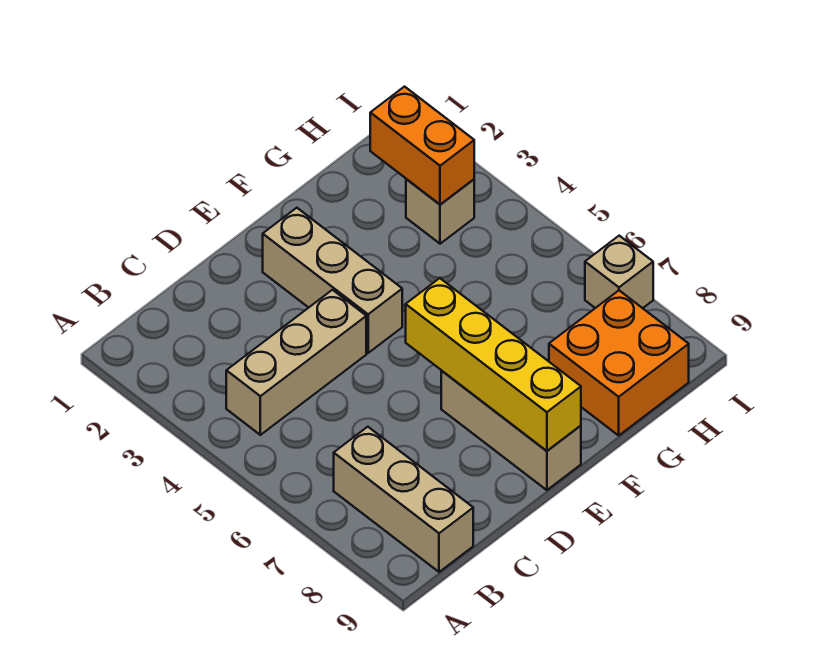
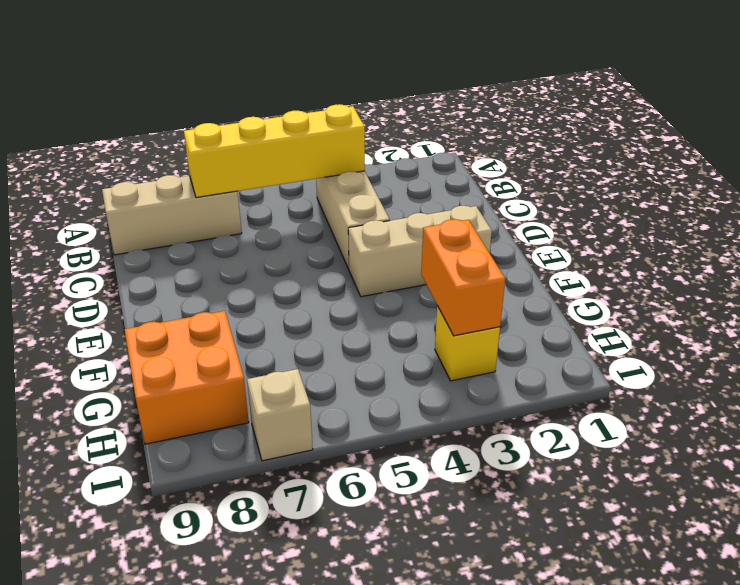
yellow brick E6:E9 level 2 -> yellow brick B4:B7 level 2
tan brick E7:E9 level 1 -> none
orange brick H2:H3 level 2 -> orange brick G3:H3 level 2
tan brick H3 level 1 -> yellow brick H3 level 1

